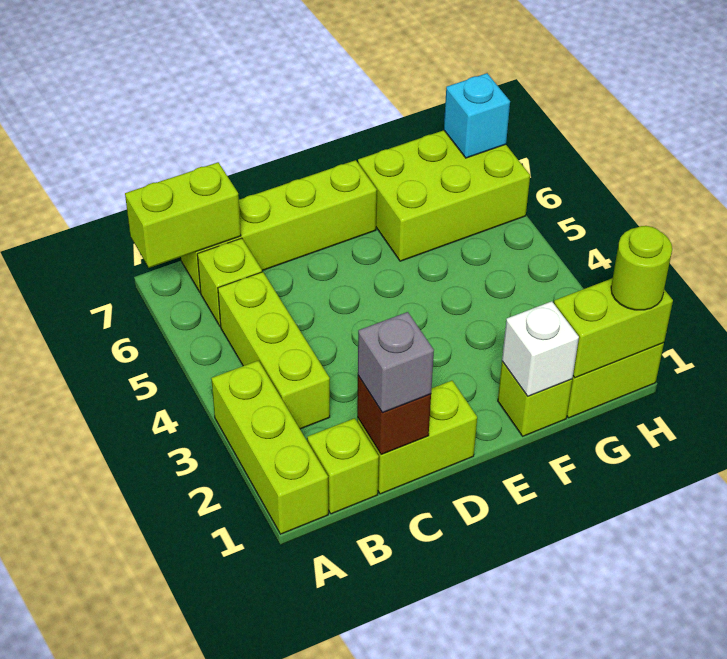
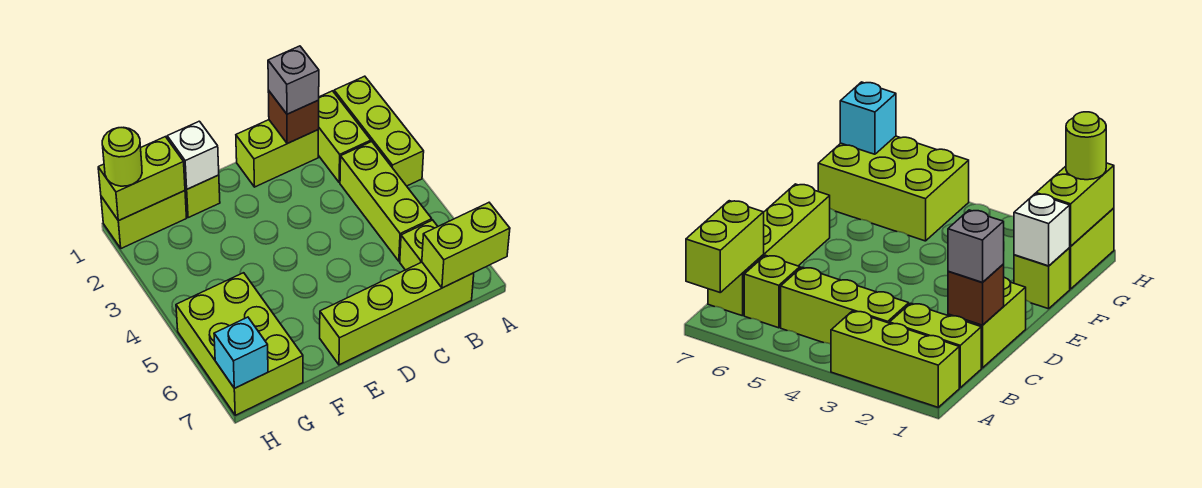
lime brick B1 level 1 -> lime brick B1:B2 level 1
lime brick F6:H7 level 1 -> lime brick G5:H7 level 1

